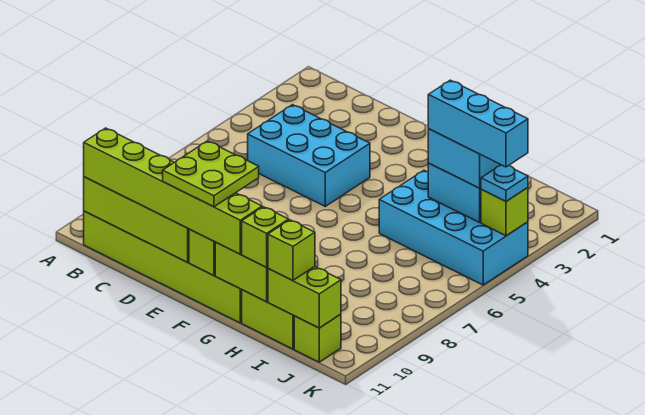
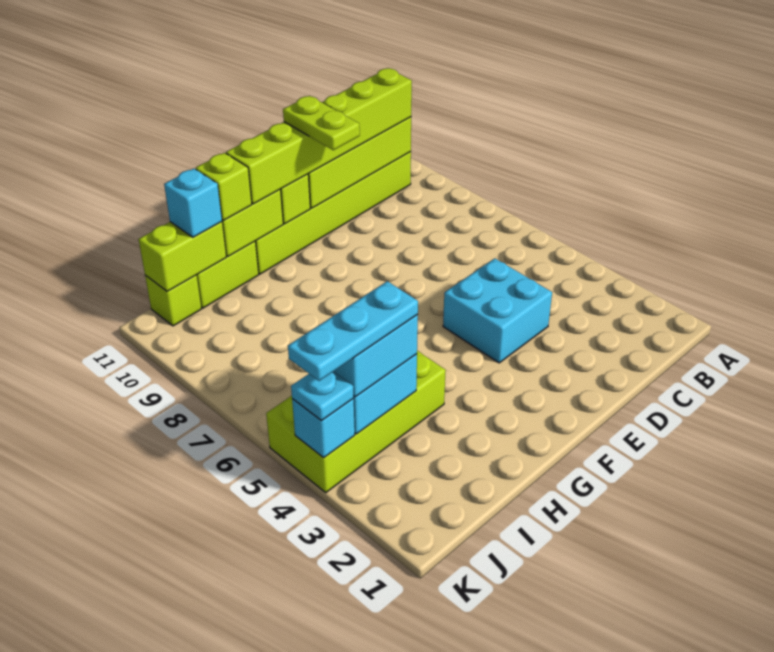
cyan brick C4:E5 level 1 -> cyan brick D4:E5 level 1
lime plate E10:F11 level 4 -> lime plate E10:E11 level 4
cyan brick H4:K5 level 1 -> lime brick H4:K5 level 1
cyan brick I4:K4 level 4 -> cyan plate I4:K4 level 4
lime brick I11 level 3 -> cyan brick I11 level 3
lime brick K4 level 2 -> cyan brick K4 level 2

